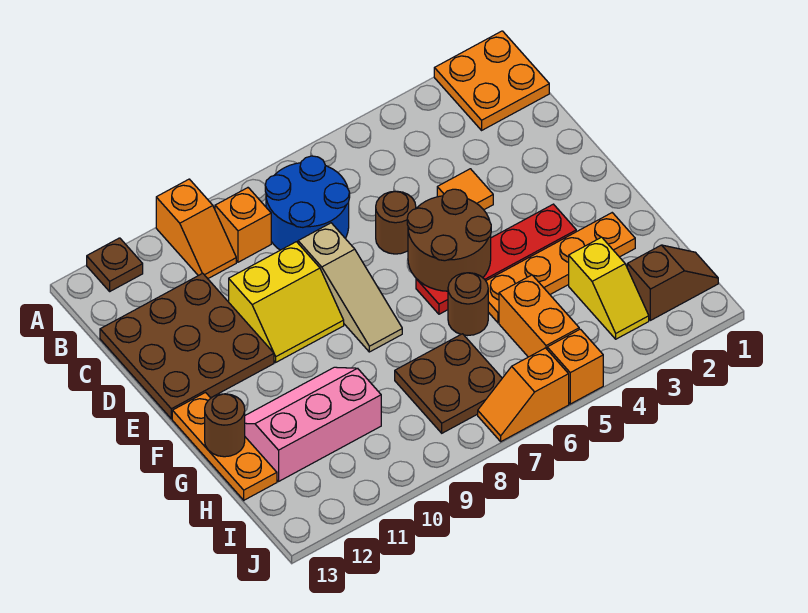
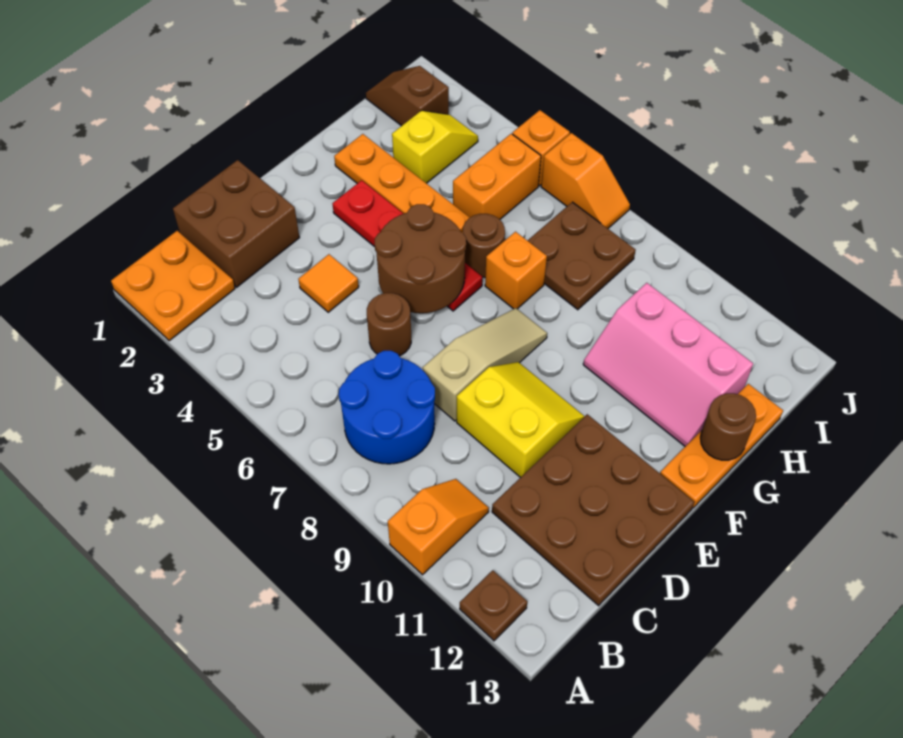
orange brick B9 level 1 -> orange brick G7 level 1
none -> brown brick C1:D2 level 1

